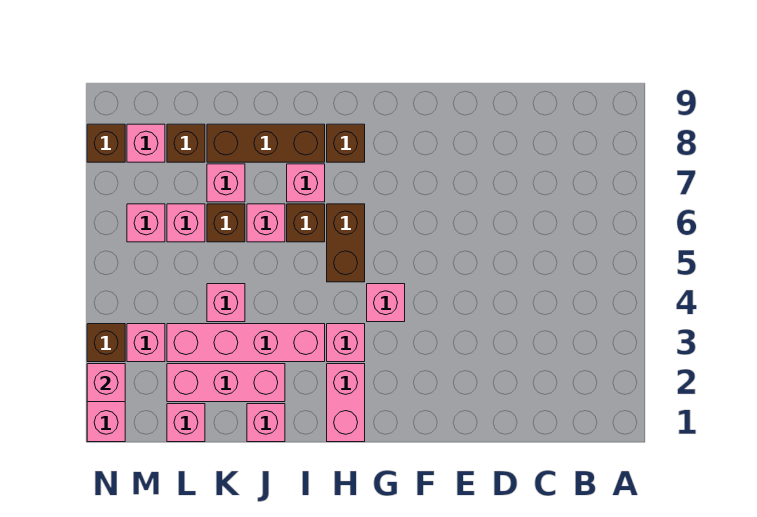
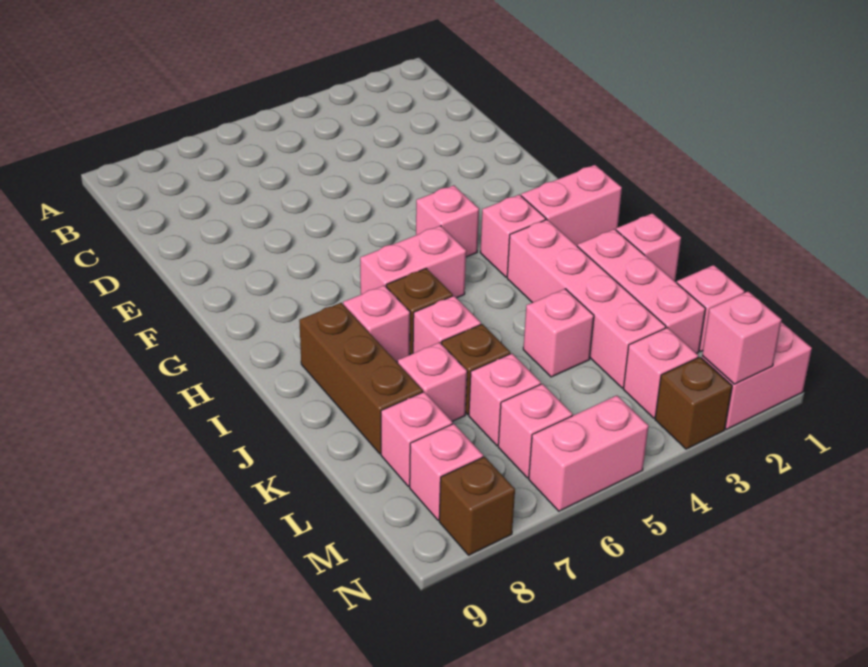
brown brick H5:H6 level 1 -> pink brick H5:H6 level 1
brown brick H8 level 1 -> none
brown brick L8 level 1 -> pink brick L8 level 1
none -> pink brick N5:N6 level 1

